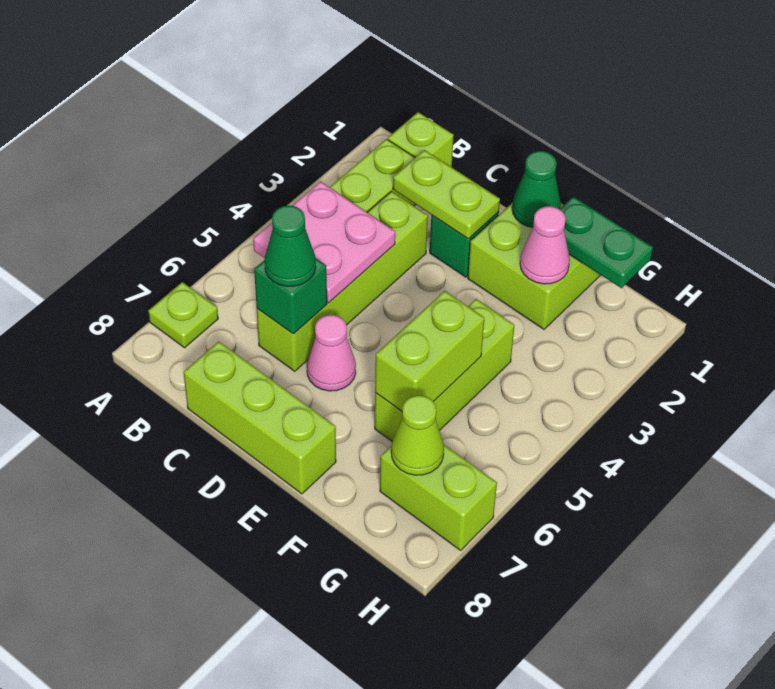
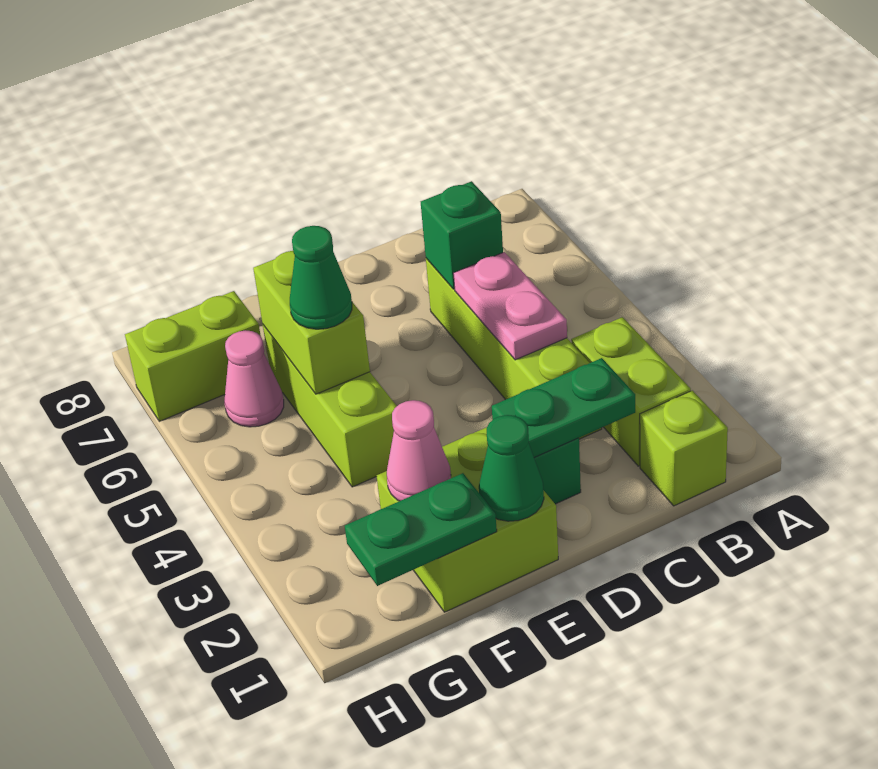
lime plate A7 level 1 -> none
pink plate B4:C5 level 2 -> pink plate C4:C5 level 2
lime plate C2:D2 level 2 -> green plate C2:D2 level 2
green cone C6 level 3 -> green cone F5 level 3
lime brick C8:E8 level 1 -> none
pink cone D6 level 1 -> pink cone G6 level 1
lime cone G7 level 2 -> none

